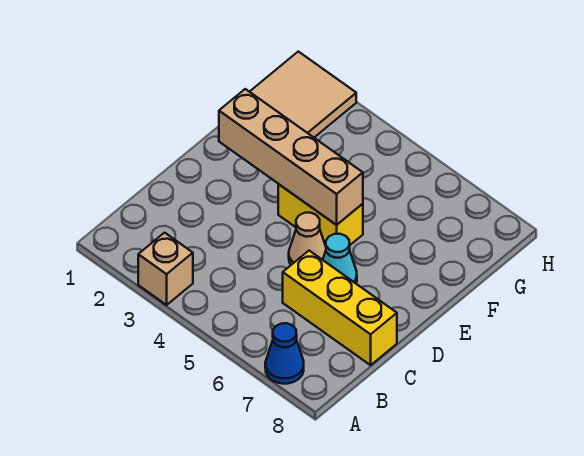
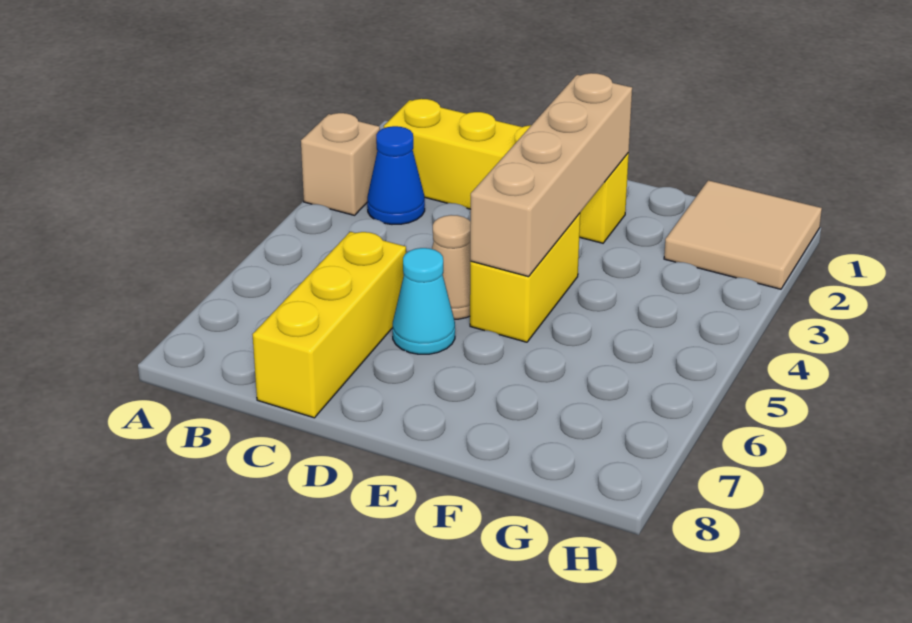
blue cone A7 level 1 -> blue cone B3 level 1
none -> yellow brick B2:E2 level 1

